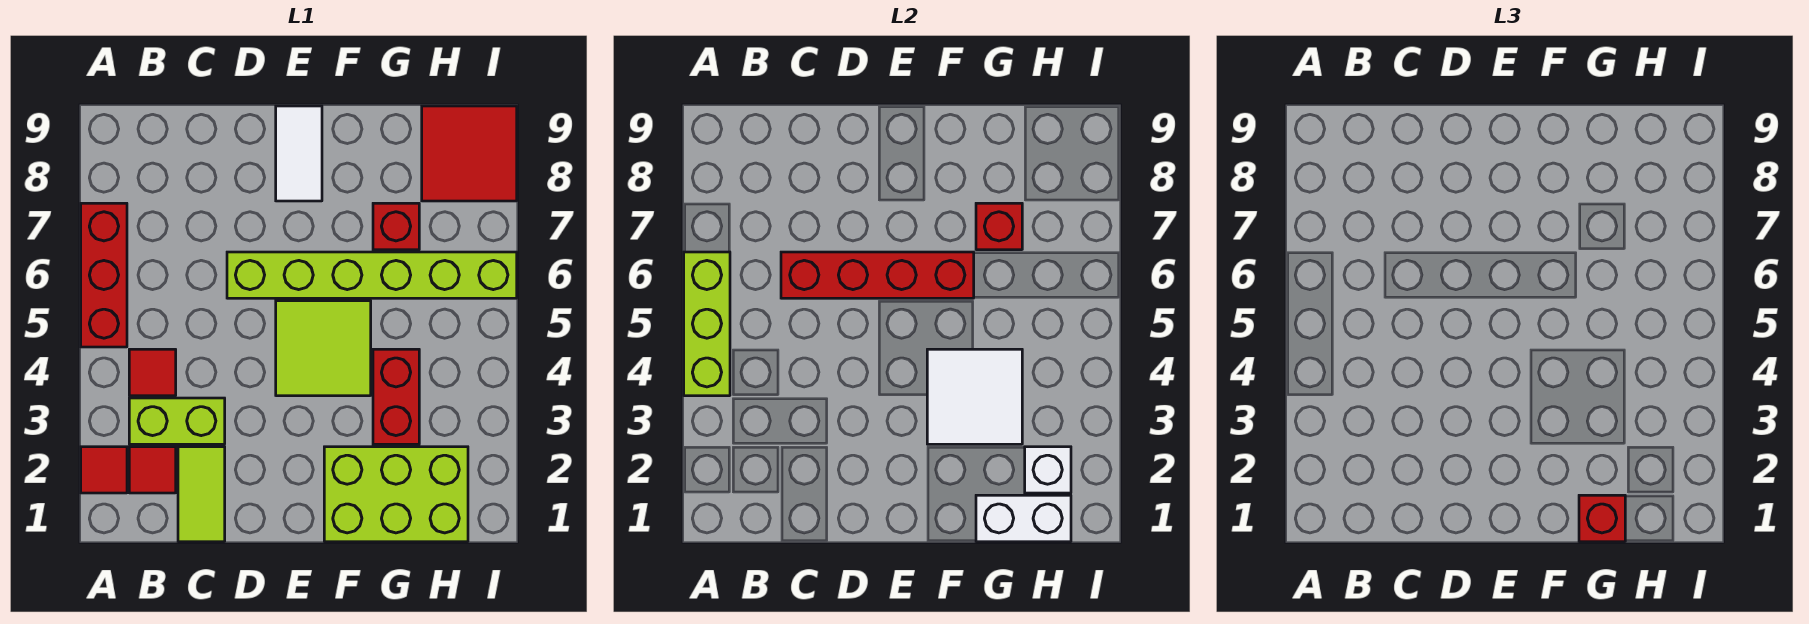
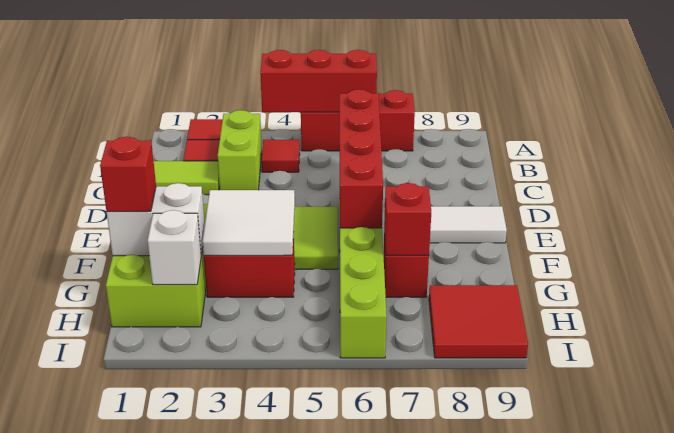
lime brick A4:A6 level 2 -> red brick A4:A6 level 2
white brick G1:H1 level 2 -> white brick G1:G2 level 2

